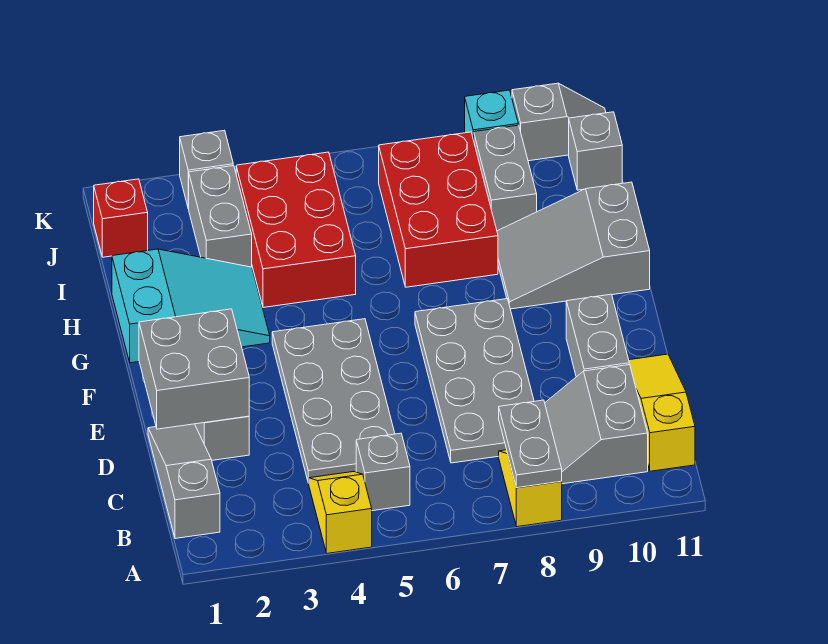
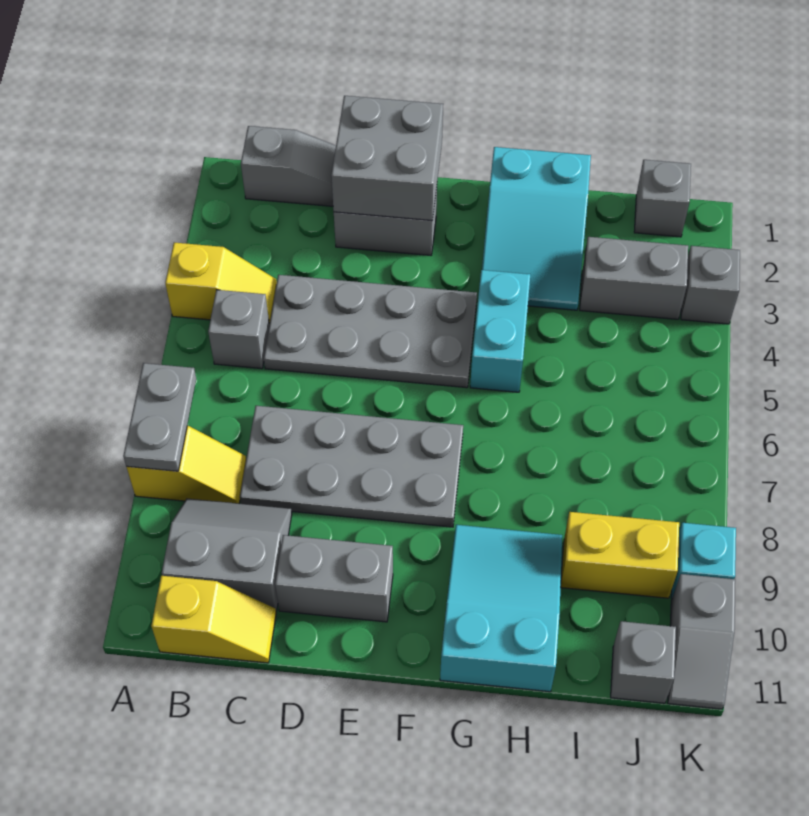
grey plate A8:B8 level 2 -> grey plate A7:A8 level 2
yellow slope B11:D11 level 1 top B -> yellow slope B11:C11 level 1 top B
none -> cyan brick G4:G5 level 1
grey slope G9:H11 level 1 top 11 -> cyan slope G9:H11 level 1 top 11
red brick H4:J5 level 1 -> none
red brick H7:J8 level 1 -> none
grey brick I9:J9 level 1 -> yellow brick I9:J9 level 1
red brick J1 level 1 -> grey brick J1 level 1

